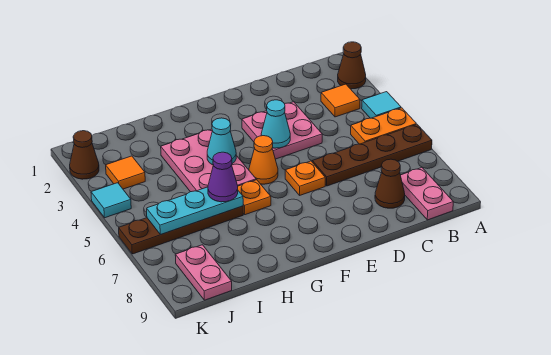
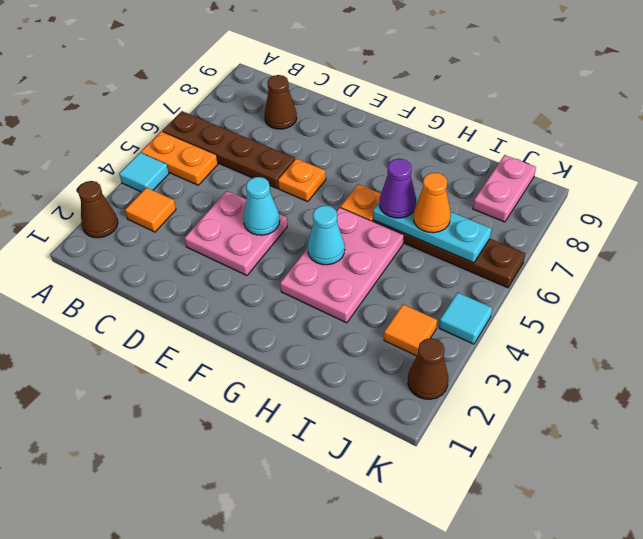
pink plate B8:B9 level 1 -> none
orange cone F5 level 1 -> orange cone I6 level 3

